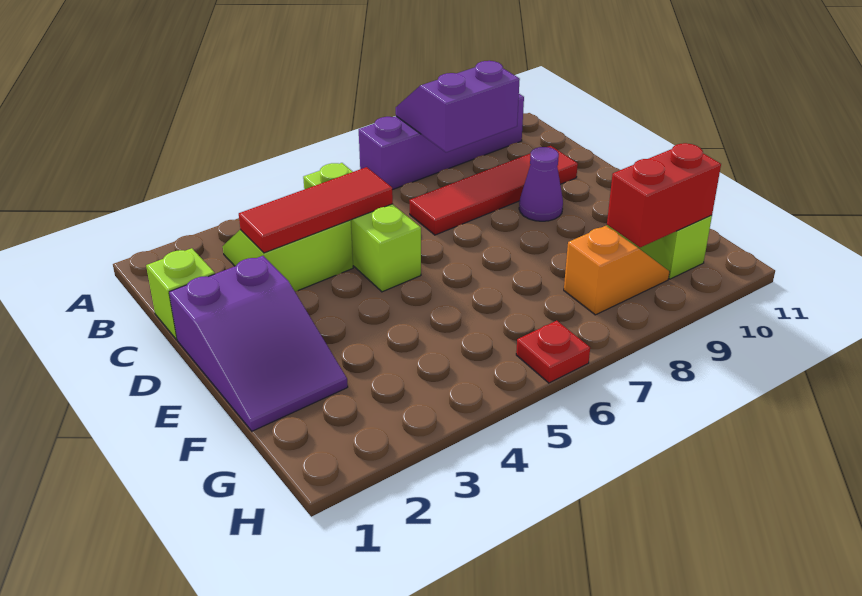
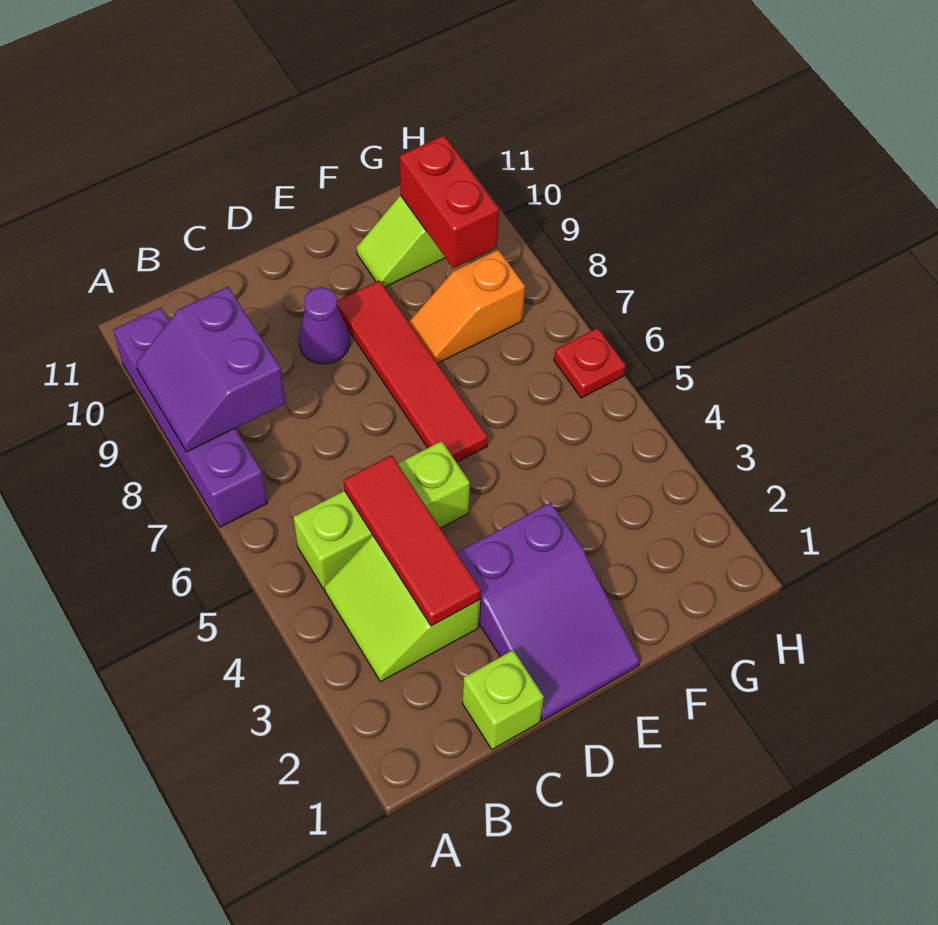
red tile C7:C10 level 1 -> red tile E6:E9 level 1
purple slope D1:F2 level 1 top D -> purple slope D1:E3 level 1 top 3
orange slope G8:G9 level 1 top 8 -> orange slope F8:G8 level 1 top G

